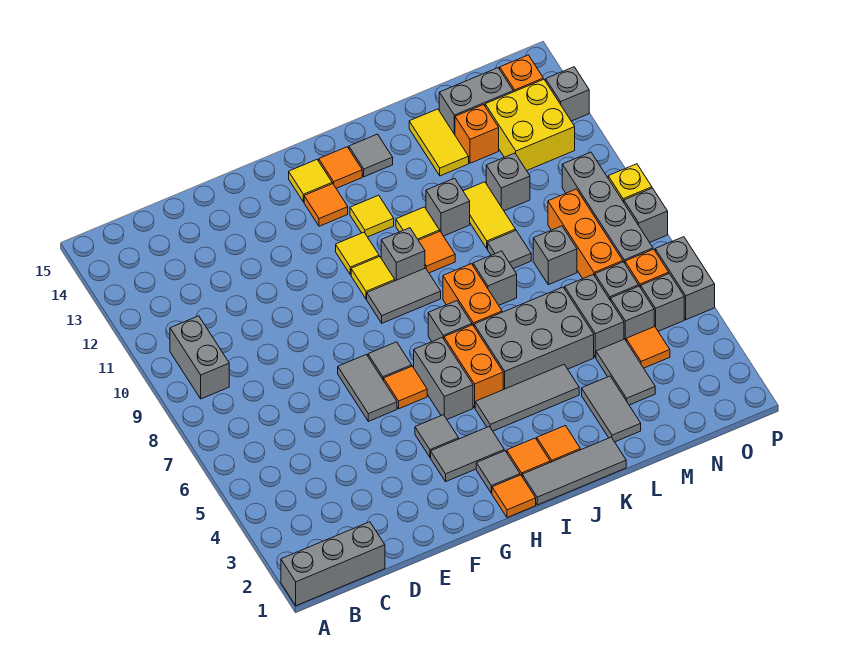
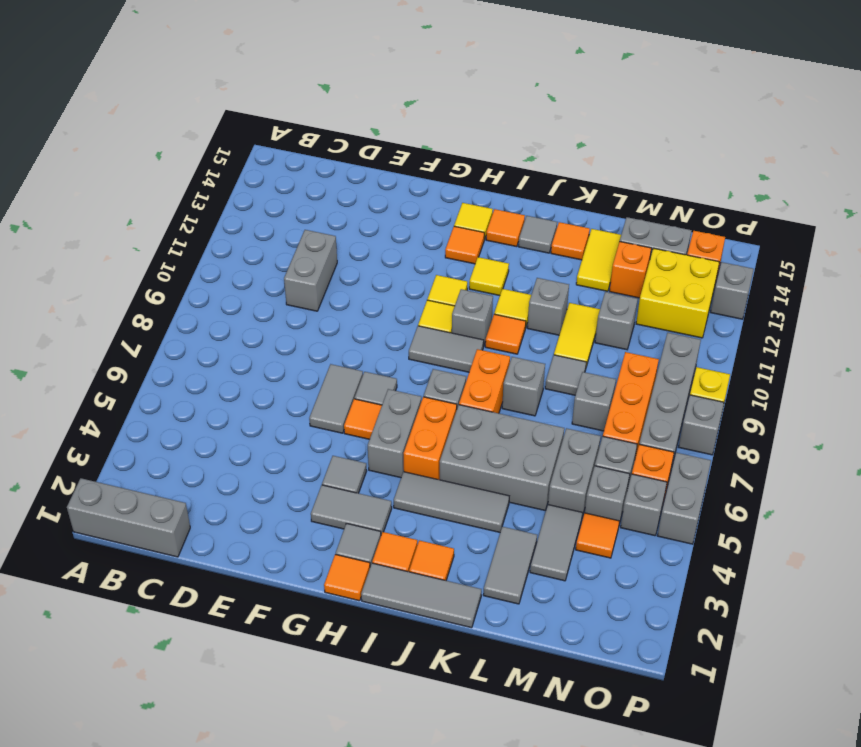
grey brick B9:B10 level 1 -> grey brick D10:D11 level 1
none -> orange tile K14 level 1

